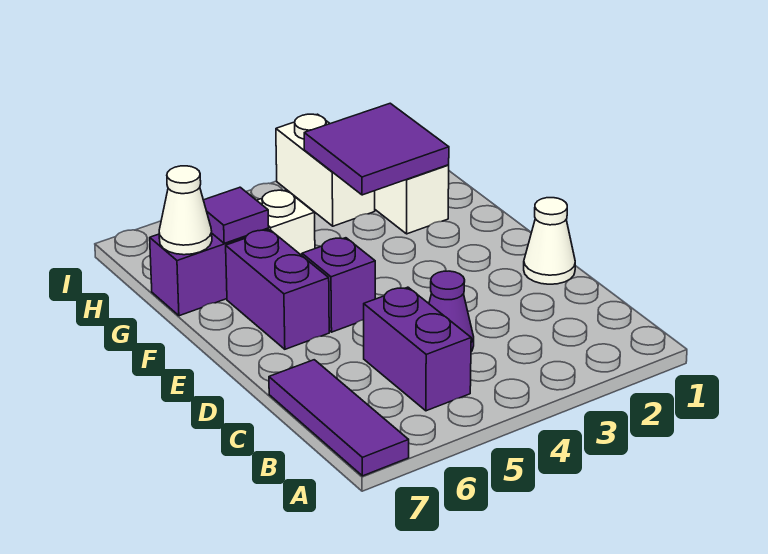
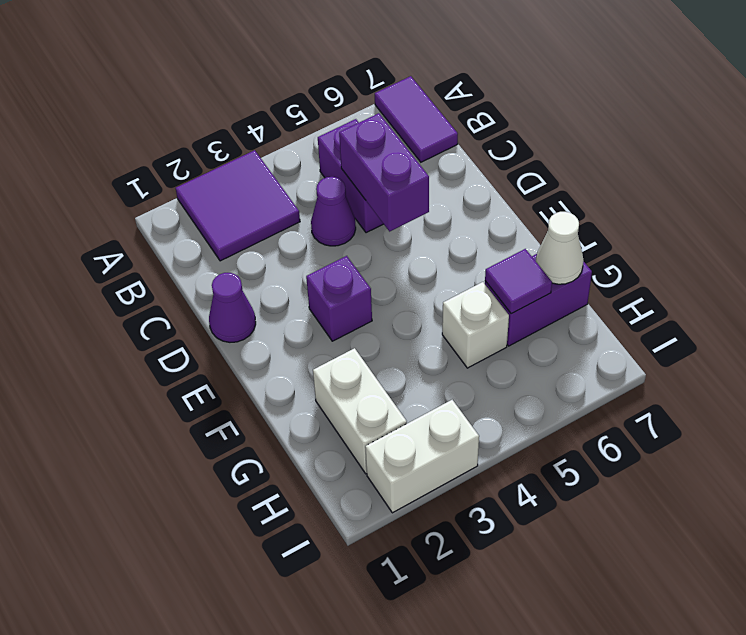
purple tile A7:C7 level 1 -> purple tile A7:B7 level 1
white cone D1 level 1 -> purple cone D1 level 1
purple brick E5 level 1 -> purple brick E3 level 1
purple brick E6:F6 level 1 -> purple brick C5:D5 level 2
purple tile G2:H3 level 2 -> purple tile A2:B3 level 1
white brick H3:I3 level 1 -> white brick I2:I3 level 1

